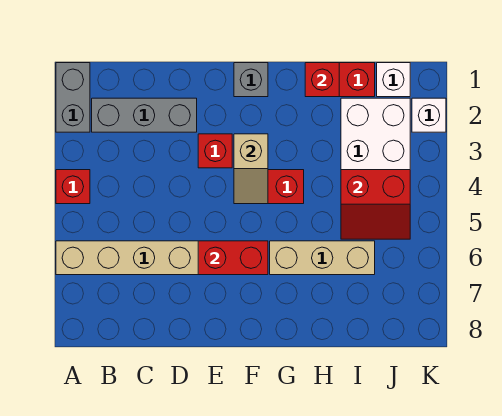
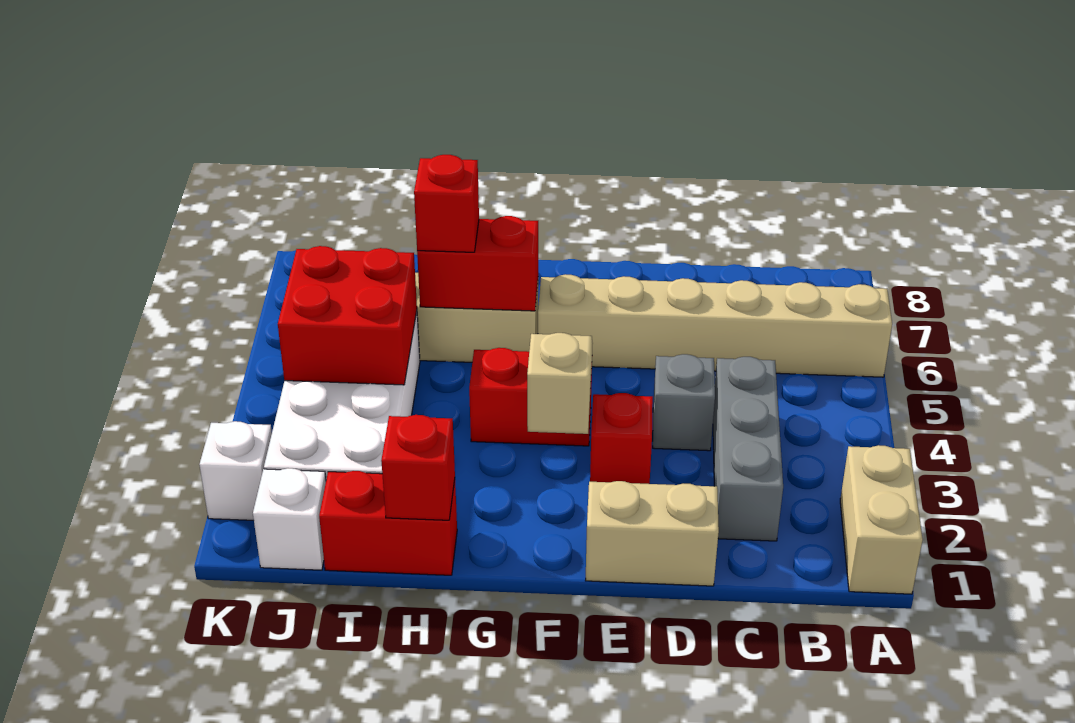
grey brick A1:A2 level 1 -> tan brick A1:A2 level 1
red brick A4 level 1 -> red brick H6 level 3
grey brick B2:D2 level 1 -> grey brick C2:C4 level 1
none -> tan brick D1:E1 level 1
red brick E6:F6 level 2 -> red brick G6:H6 level 2
grey brick F1 level 1 -> grey brick D4 level 1
red slope I4:J5 level 2 top 4 -> red brick I4:J5 level 2

